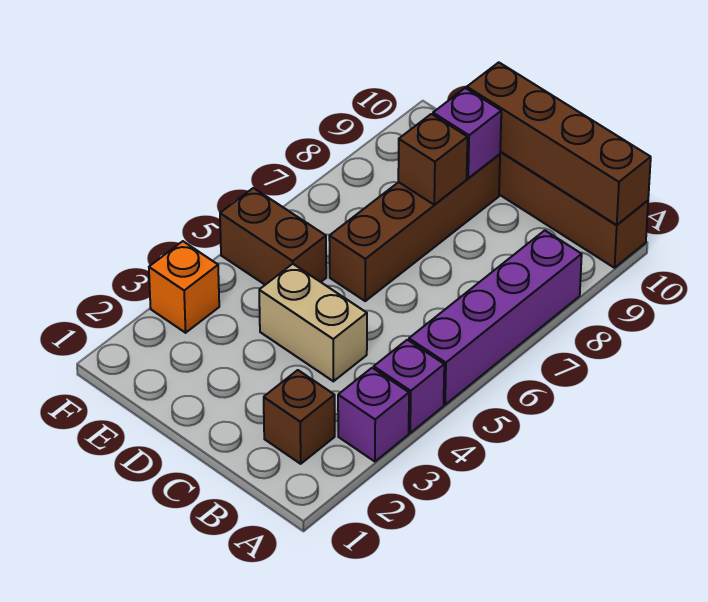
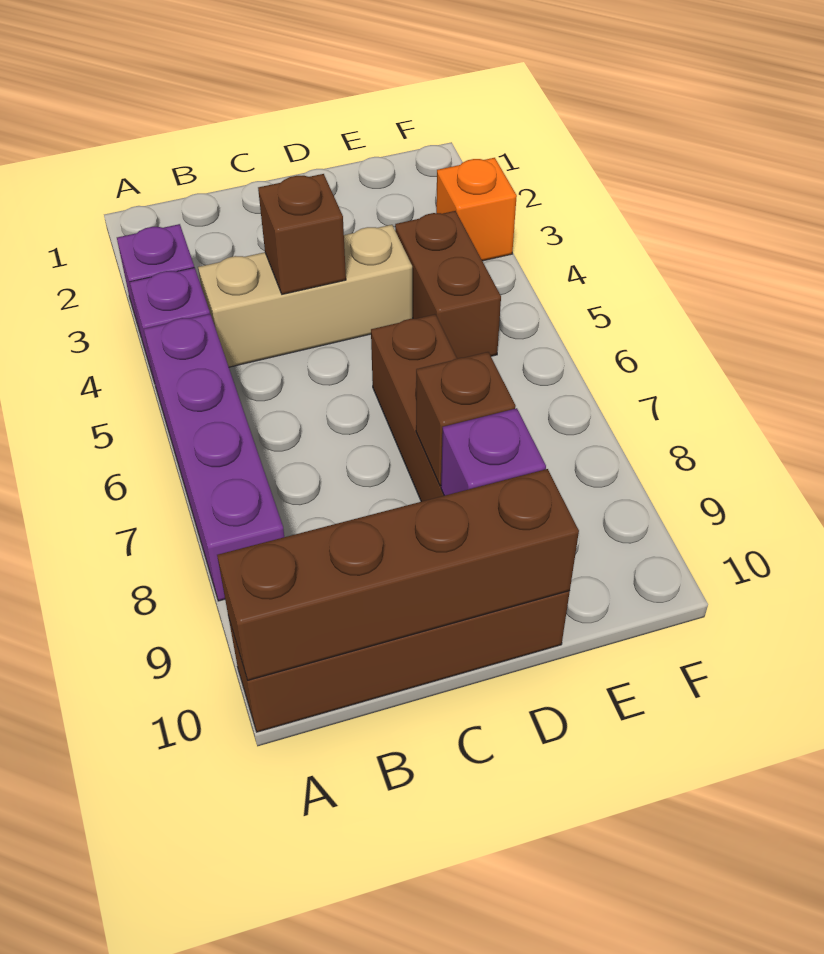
brown brick B2 level 1 -> brown brick C4 level 2
tan brick C4:D4 level 1 -> tan brick B4:D4 level 1
brown brick E5:F5 level 1 -> brown brick E4:E5 level 1

